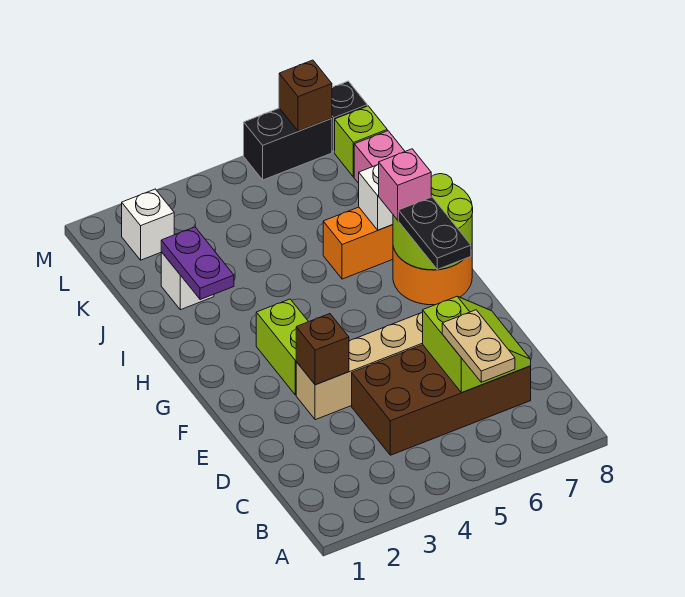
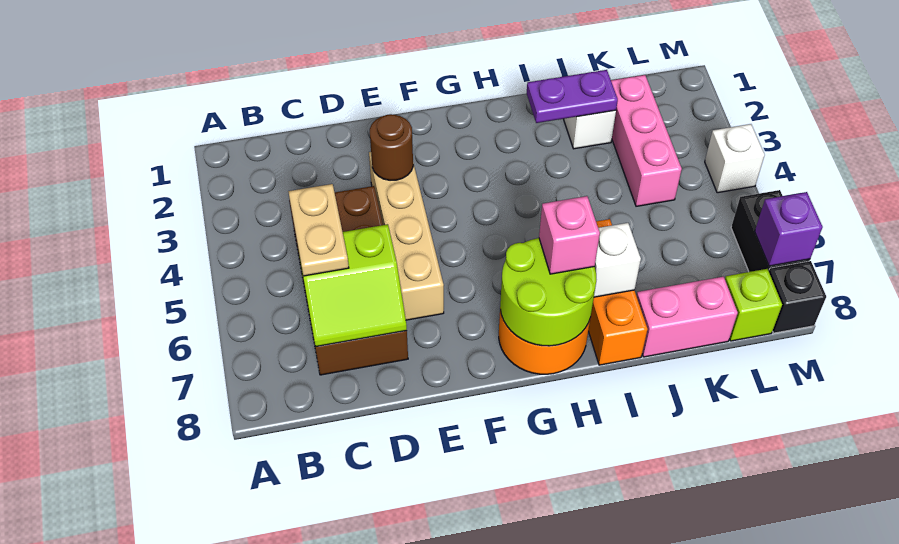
tan plate B6:C6 level 3 -> tan plate C5:C6 level 3
brown brick E3 level 2 -> brown round brick E3 level 2
lime brick F3:G3 level 1 -> none
black plate F7:G7 level 3 -> none
none -> pink brick K2:K4 level 1
white brick L2 level 1 -> white brick M4 level 1
brown brick M7 level 2 -> purple brick M7 level 2

